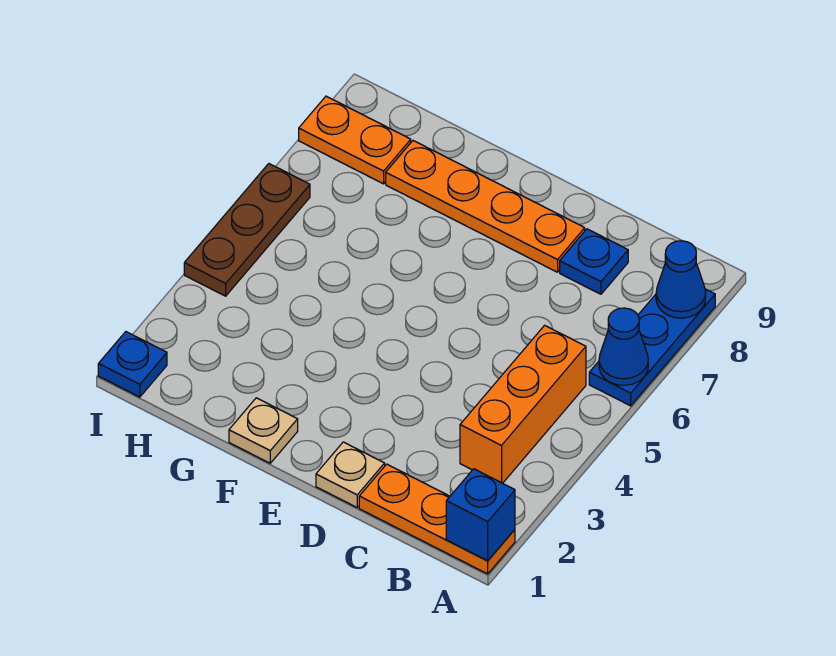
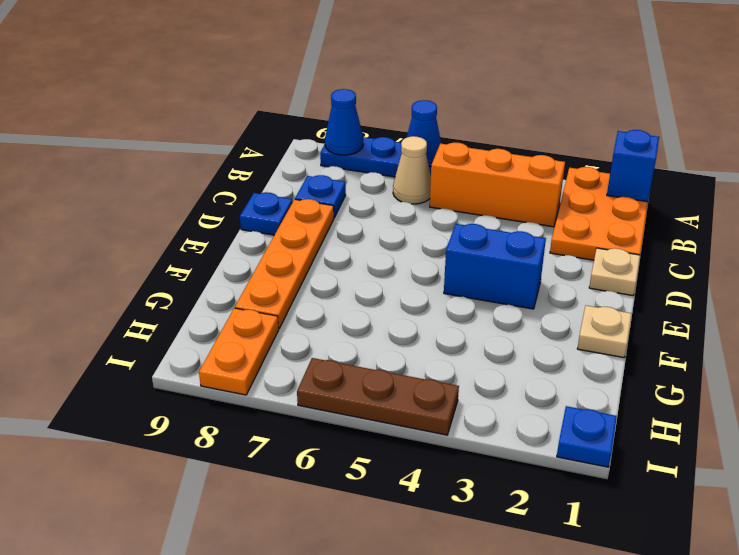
orange plate A1:C1 level 1 -> orange plate A1:C2 level 1
none -> tan cone B6 level 1
none -> blue plate D9 level 1
none -> blue brick E3:E4 level 1

